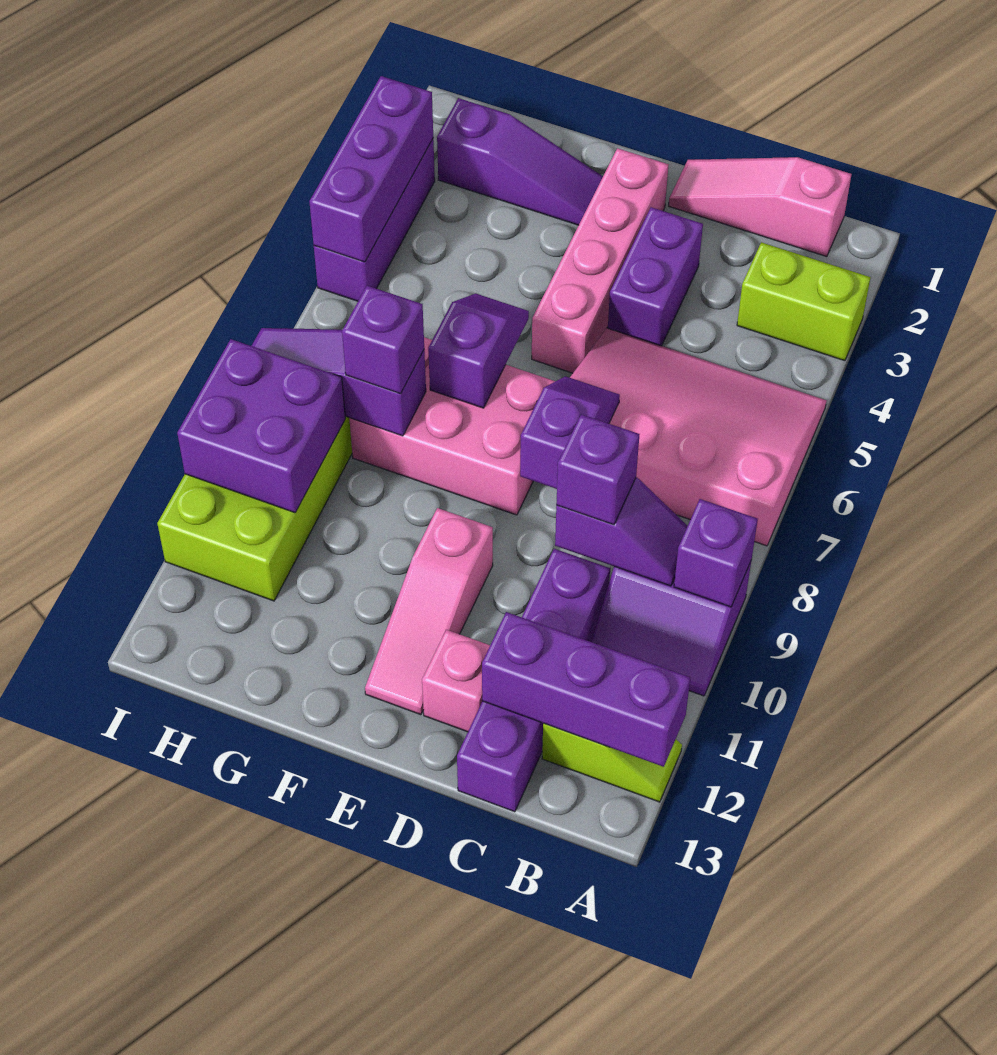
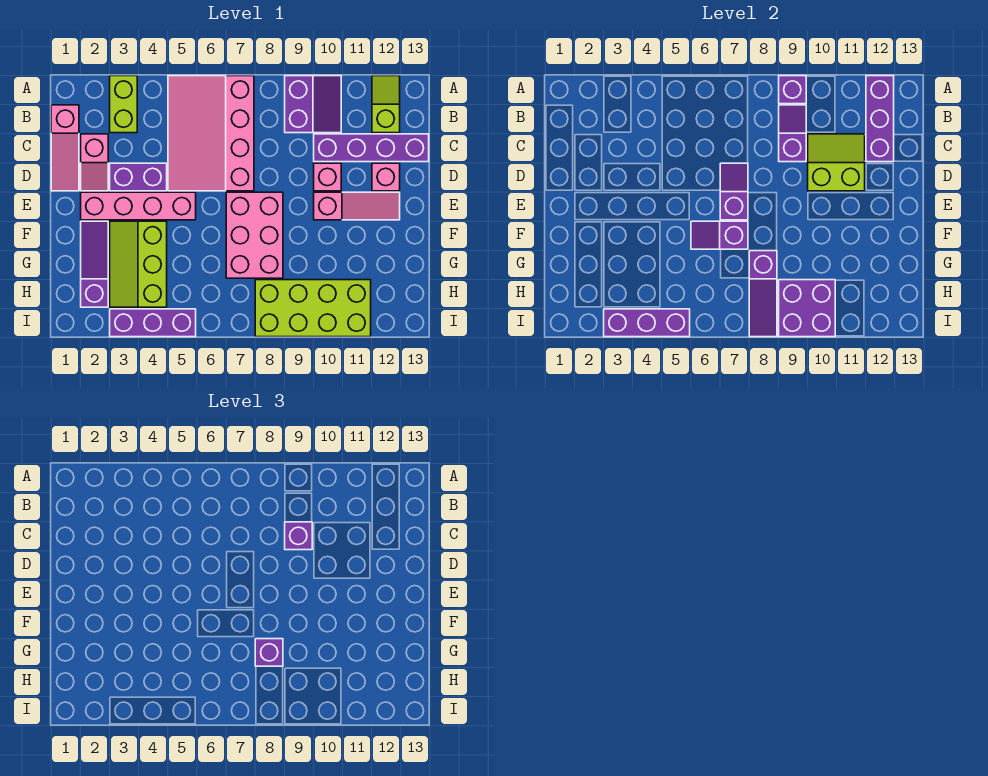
none -> pink slope C2:D2 level 1 top C
none -> lime slope C10:D11 level 2 top D
purple slope D7:D8 level 2 top 8 -> purple slope D7:E7 level 2 top E
none -> pink brick D10 level 1
none -> lime slope F3:H4 level 1 top 4

